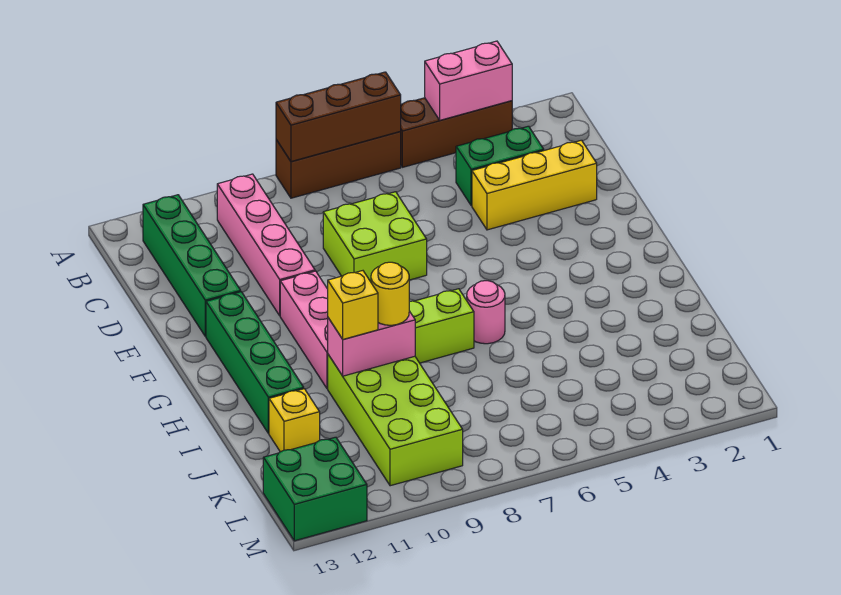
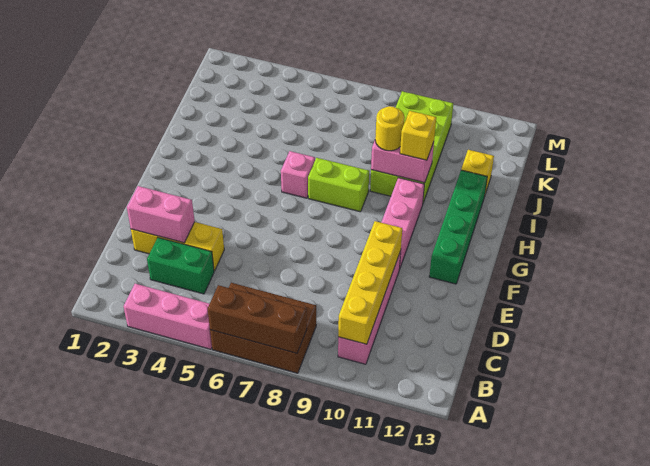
brown brick A3:A5 level 1 -> pink brick A3:A5 level 1
pink brick A3:A4 level 2 -> pink brick D2:D3 level 2
brown brick A6:A8 level 1 -> brown brick A6:B8 level 1
none -> yellow brick B10:E10 level 2
green brick B12:E12 level 1 -> none
lime brick D7:E8 level 1 -> none
pink round brick H6 level 1 -> pink brick H6 level 1
green brick L12:M13 level 1 -> none

